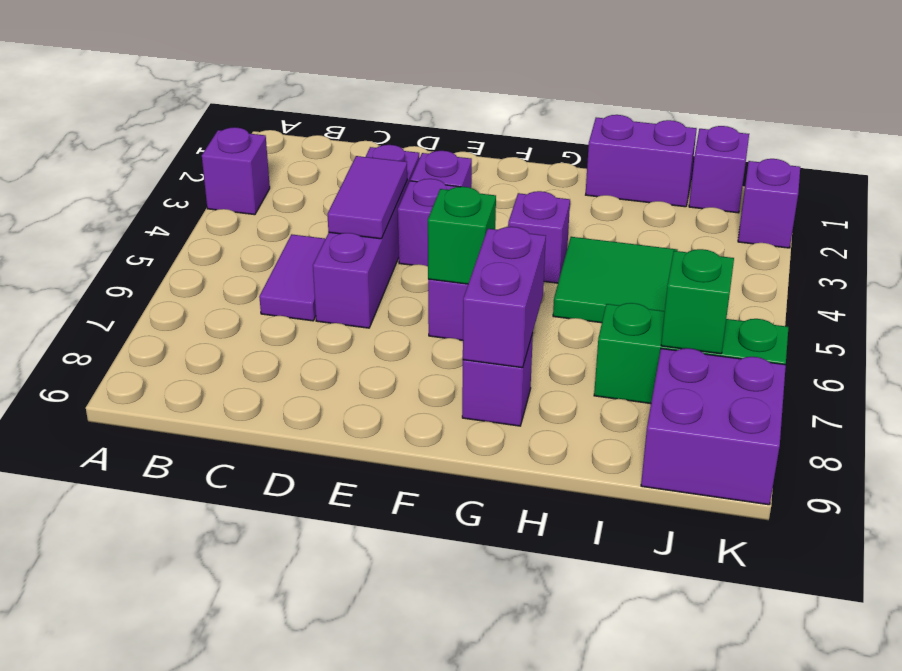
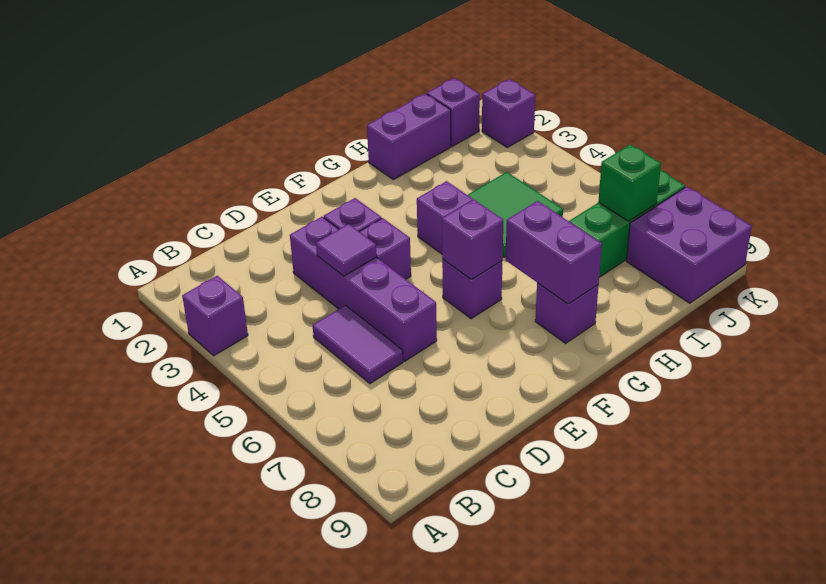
purple tile D4:D5 level 2 -> purple tile D4 level 2
green brick F6 level 2 -> purple brick F6 level 2

